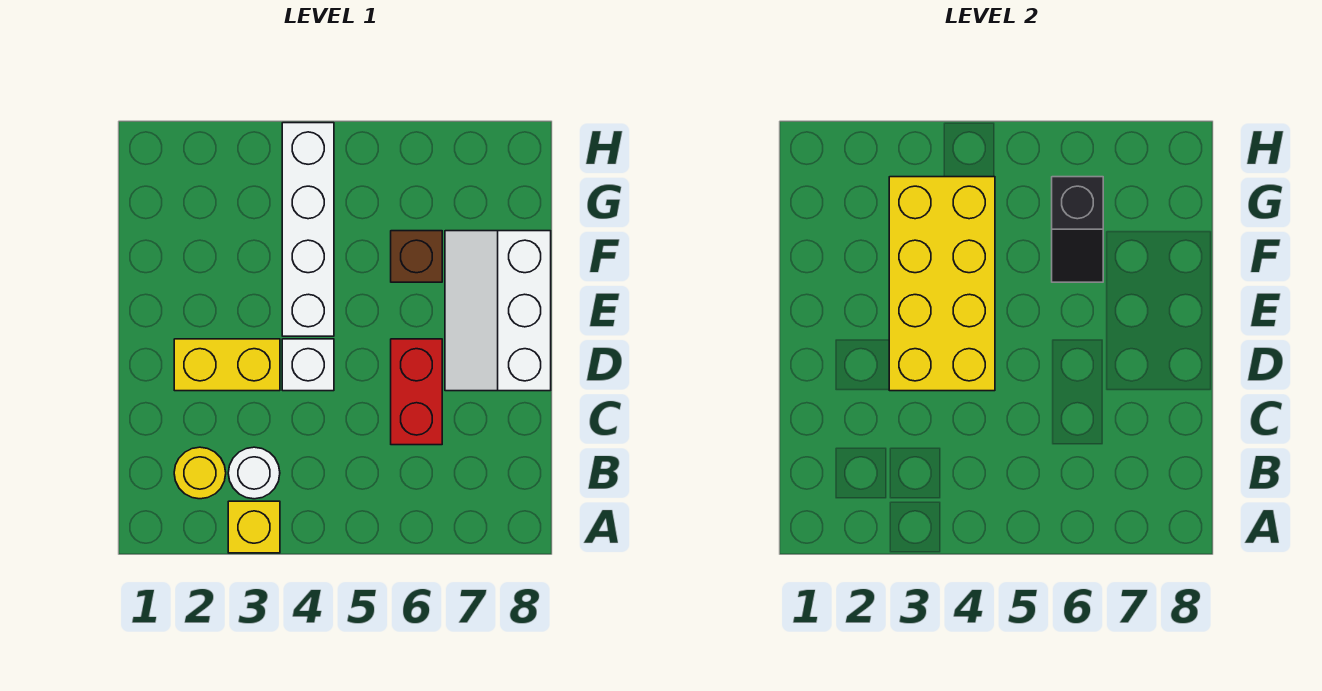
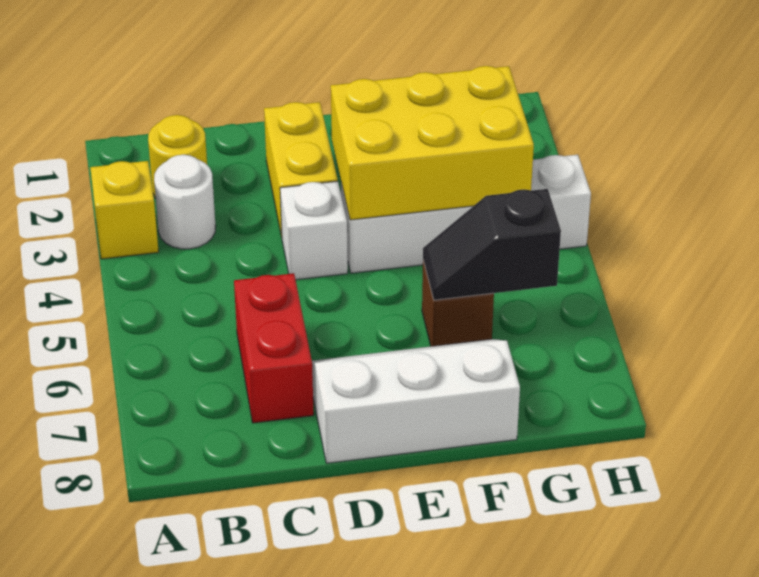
red brick C6:D6 level 1 -> red brick C6:C7 level 1
yellow brick D3:G4 level 2 -> yellow brick E3:G4 level 2

